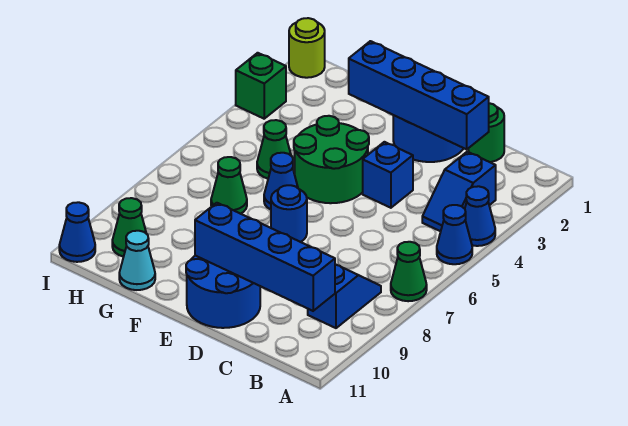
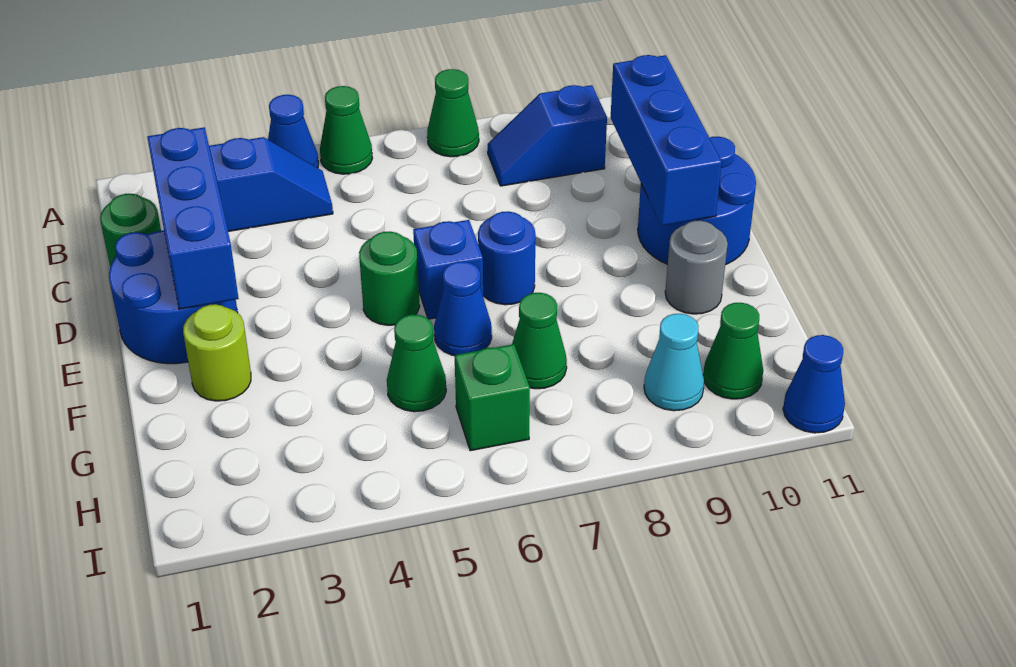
blue cone A5 level 1 -> green cone A5 level 1
blue brick B10:E10 level 2 -> blue brick C10:E10 level 2
blue brick C2:F2 level 2 -> blue brick C2:E2 level 2
blue brick D4 level 1 -> blue brick E6 level 1
green round brick E4:F5 level 1 -> green round brick E5 level 1
none -> grey round brick F10 level 1
cyan cone G11 level 1 -> cyan cone H9 level 1
lime round brick I1 level 1 -> lime round brick F2 level 1
green brick I3 level 1 -> green brick H6 level 1

